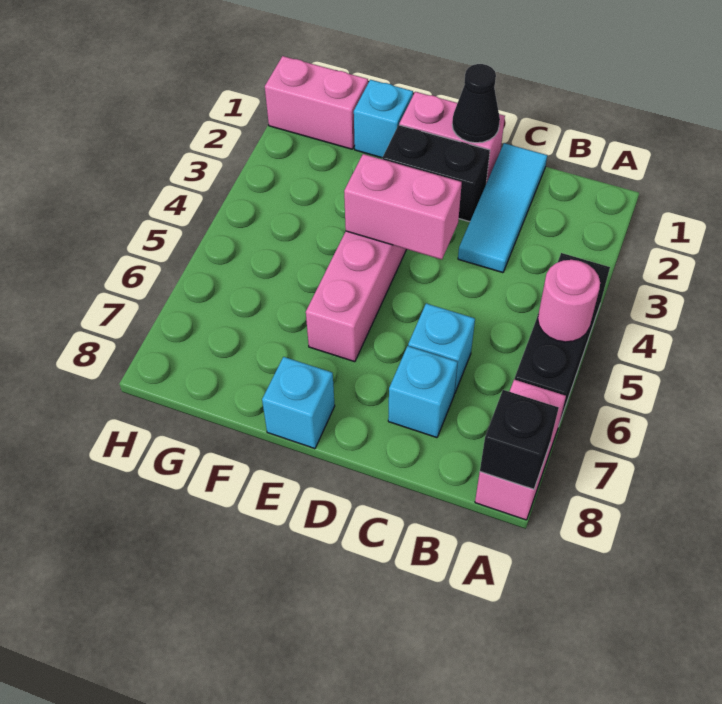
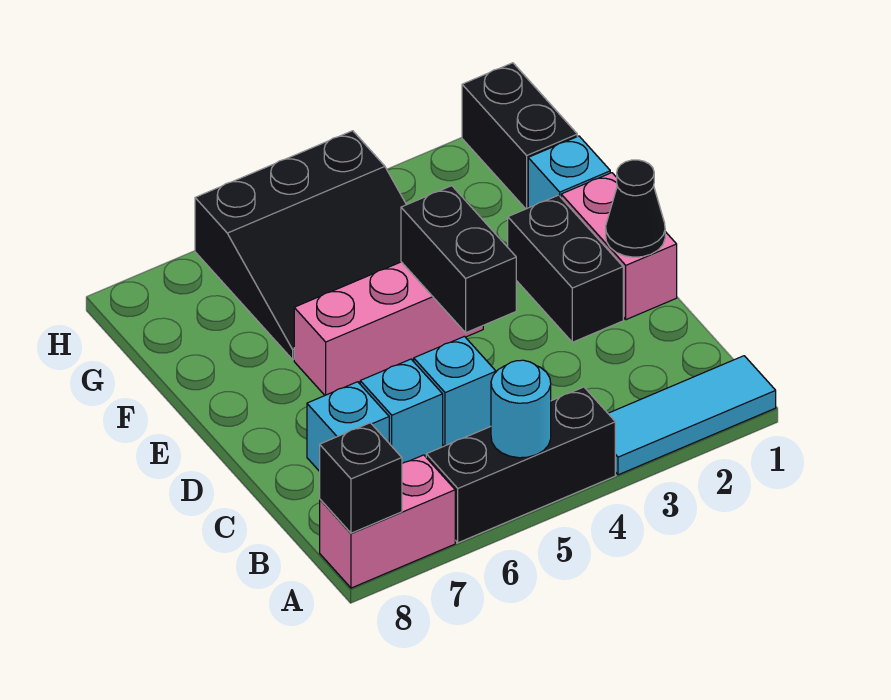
pink round brick A5 level 2 -> cyan round brick A5 level 2
cyan tile C1:C3 level 1 -> cyan tile A1:A3 level 1
pink brick D4:E4 level 2 -> black brick D4:E4 level 2
cyan brick E8 level 1 -> cyan brick C5 level 1
none -> black slope F4:H6 level 1 top H
pink brick G1:H1 level 1 -> black brick G1:H1 level 1

